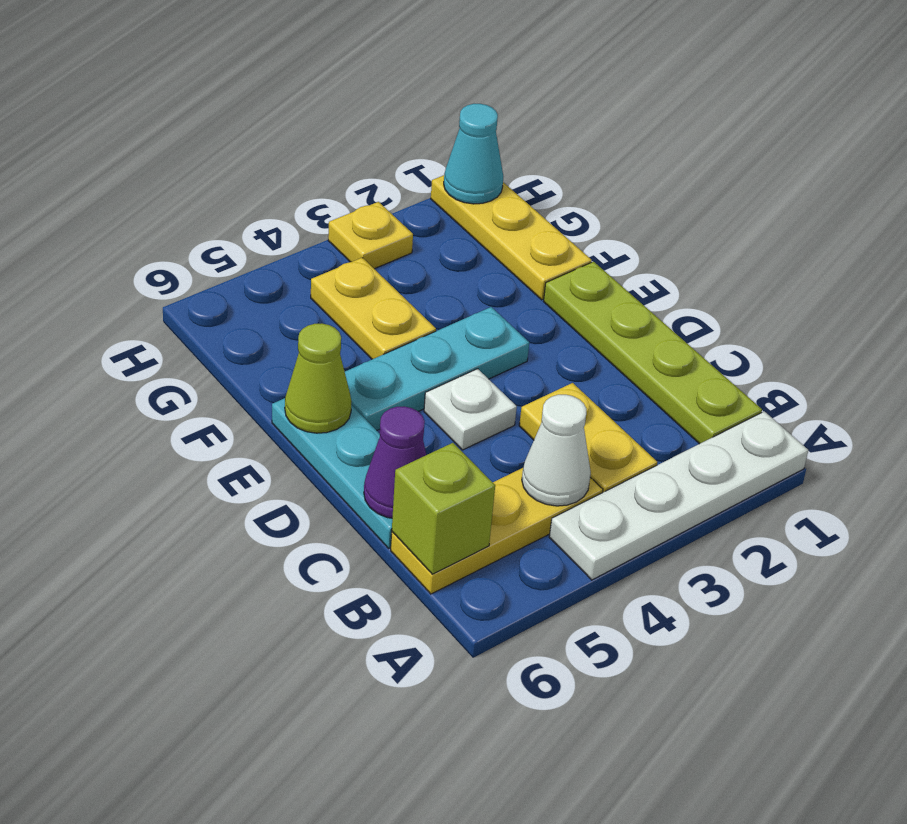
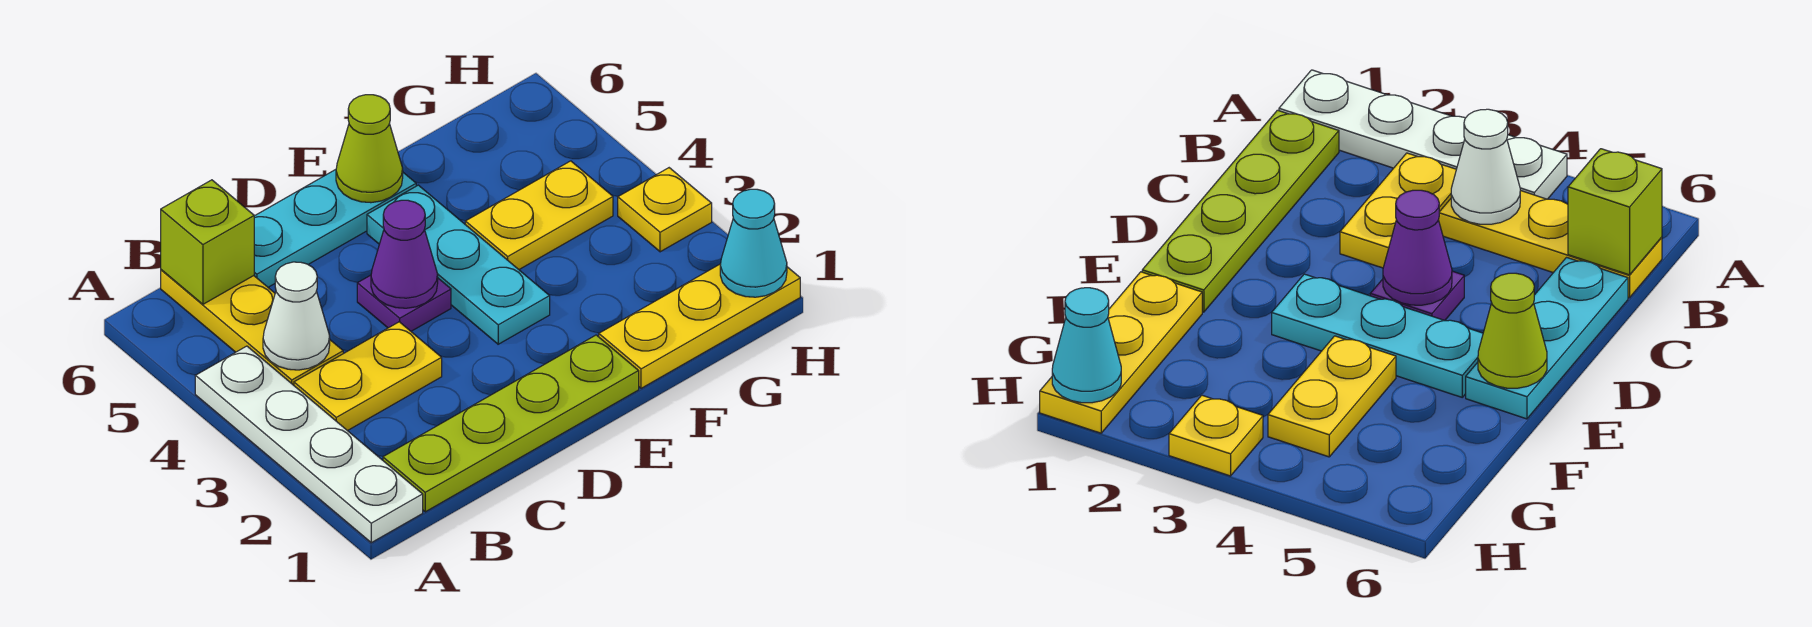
purple cone C6 level 2 -> purple cone D4 level 2
white plate D4 level 1 -> purple plate D4 level 1

